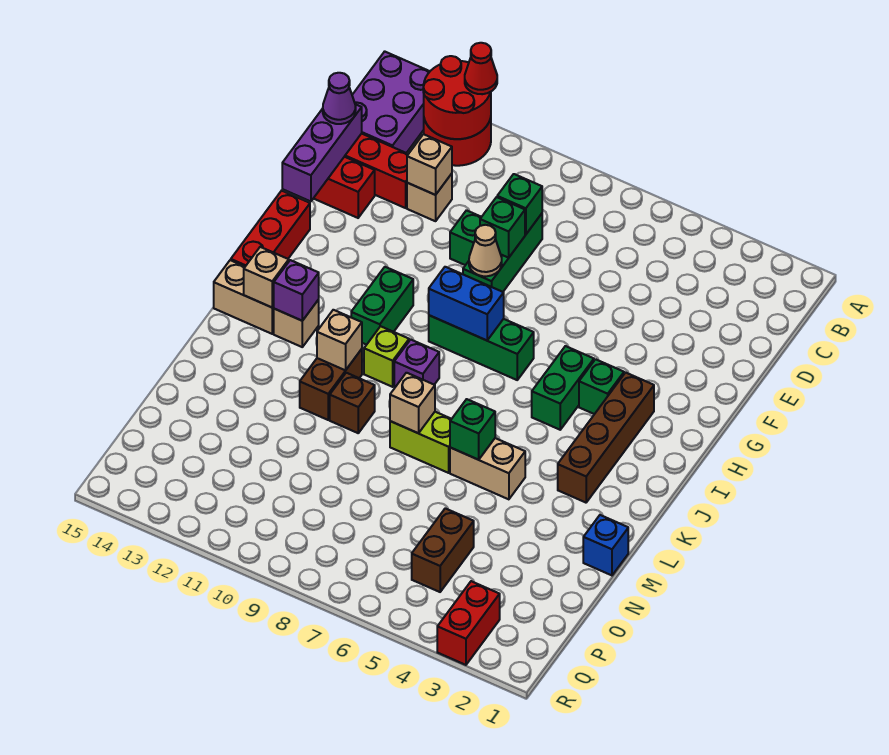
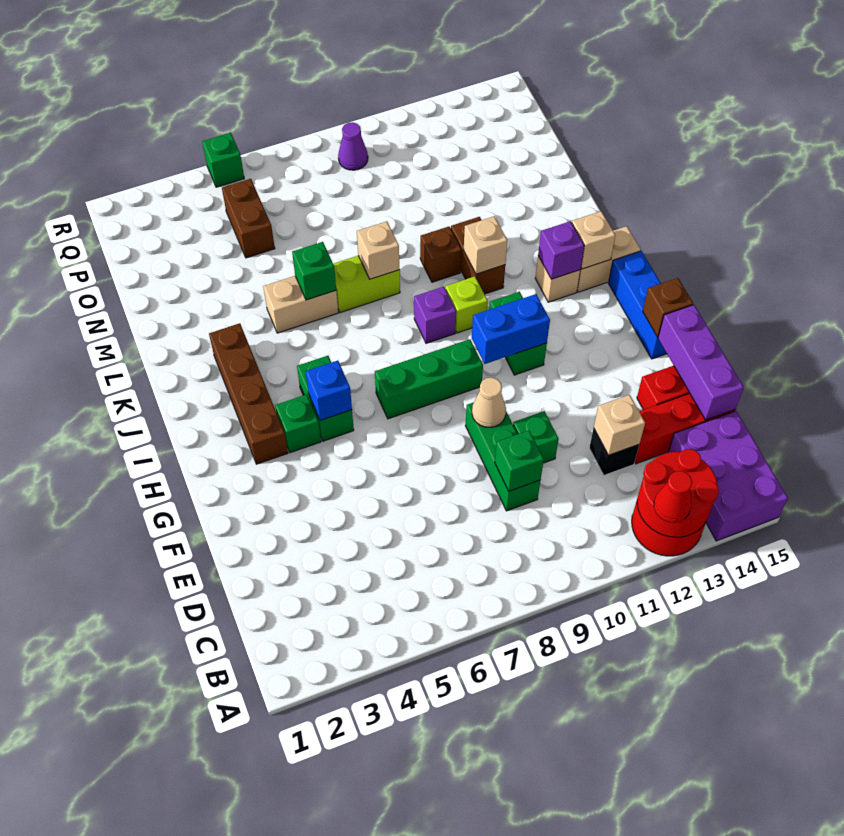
tan brick D12 level 1 -> black brick D12 level 1
purple cone D15 level 3 -> purple cone Q9 level 1
green brick E9 level 2 -> green brick R5 level 1
red brick G15:I15 level 1 -> blue brick G15:I15 level 1
none -> brown brick G15 level 2
blue brick H8:H9 level 2 -> blue brick H10:H11 level 2
blue brick M1 level 1 -> blue brick H5 level 2
red brick Q3:R3 level 1 -> none

